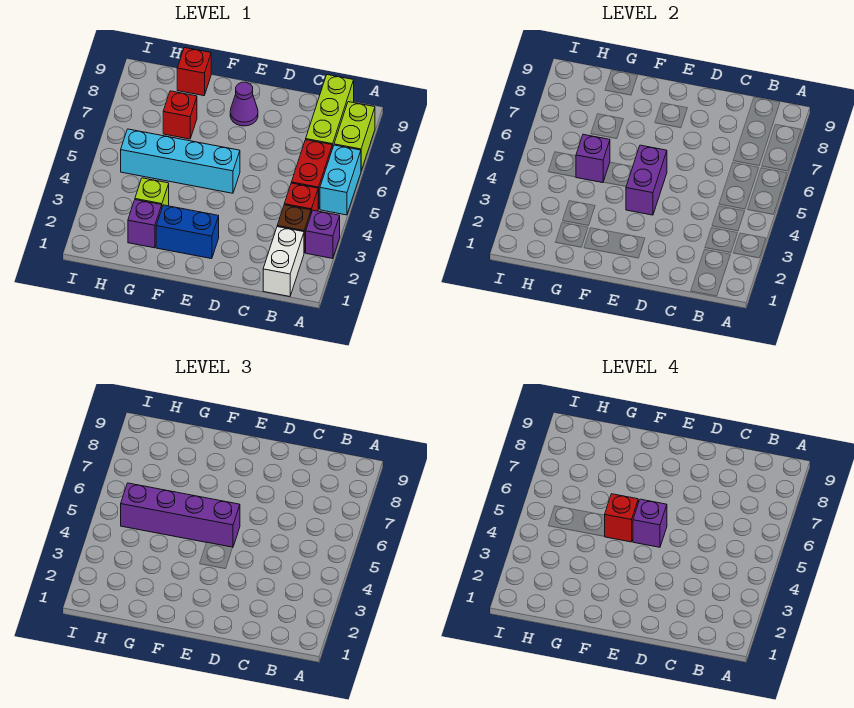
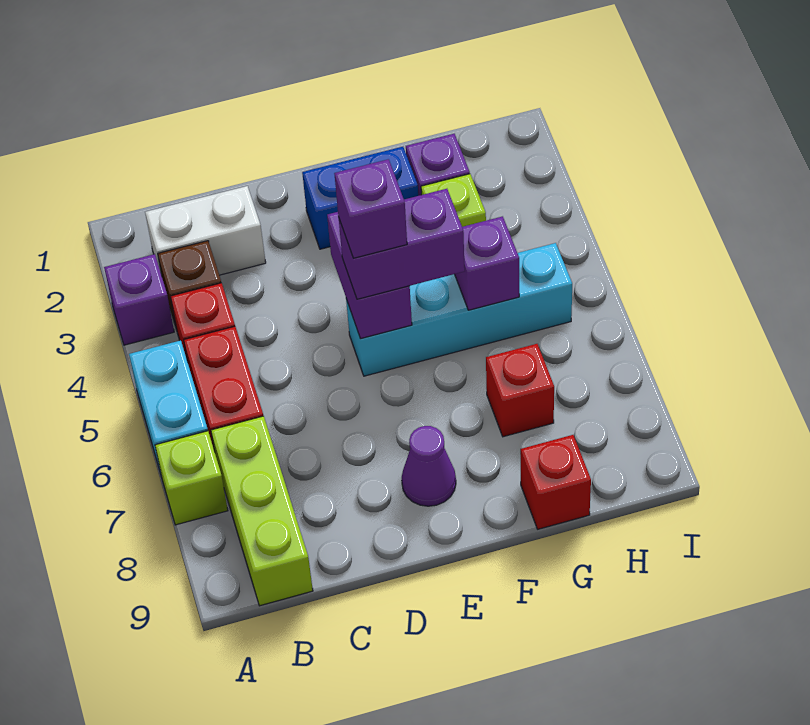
lime brick A7:A8 level 1 -> lime brick A7 level 1
white brick B1:B2 level 1 -> white brick B2:C2 level 1
purple brick E5:H5 level 3 -> purple brick E5:F5 level 3
red brick F5 level 4 -> none

